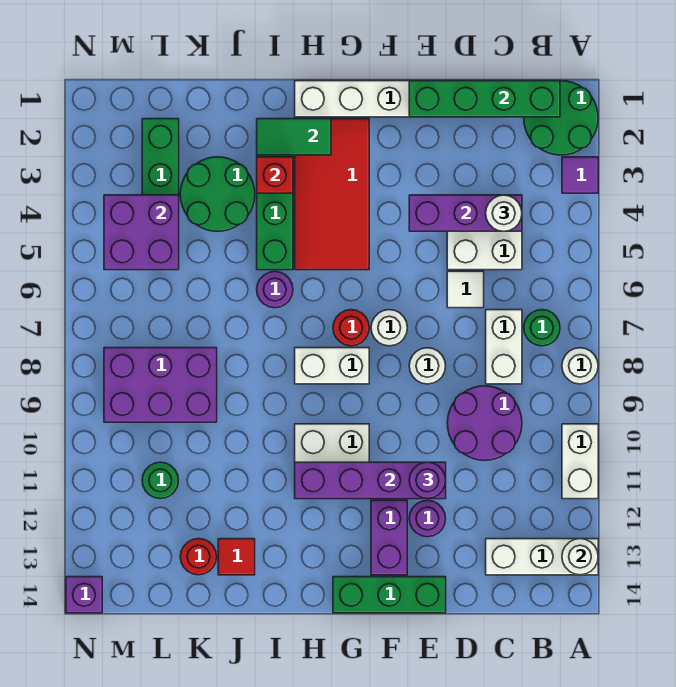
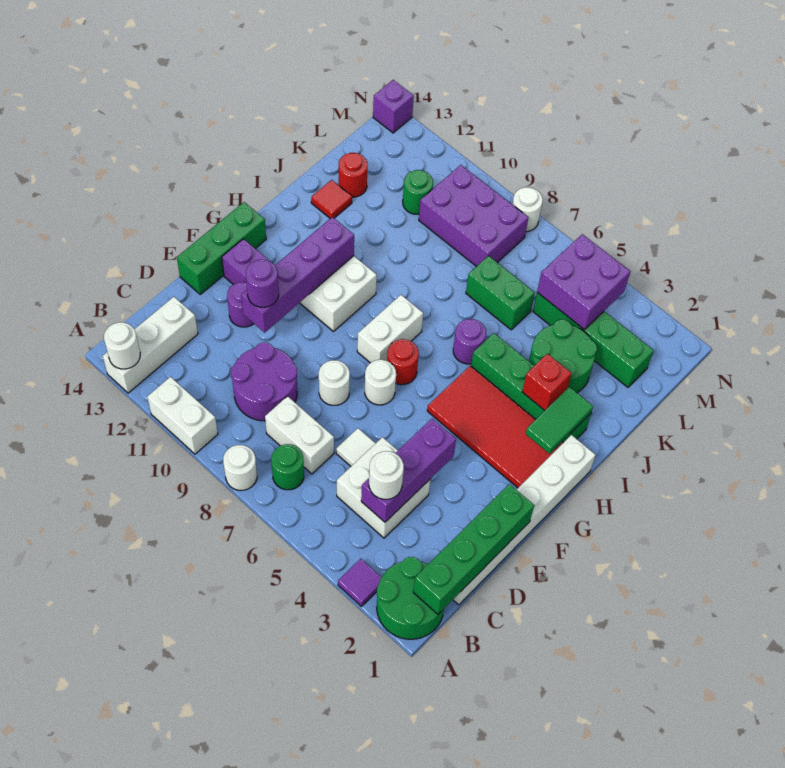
none -> green brick K6:K7 level 1
purple brick K8:M9 level 1 -> purple brick L8:M10 level 1
none -> white round brick N8 level 1

